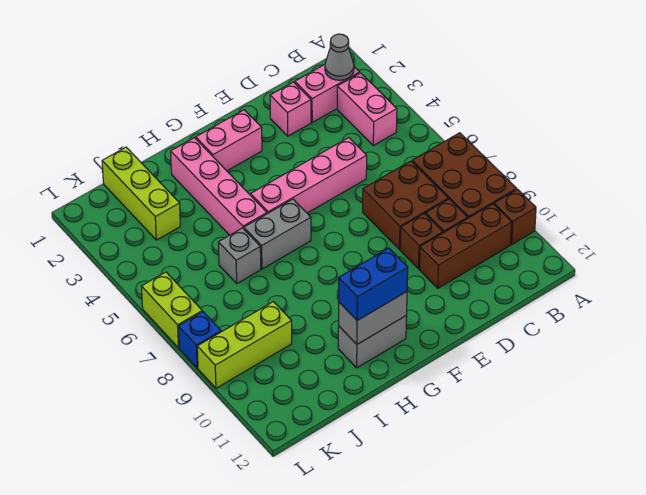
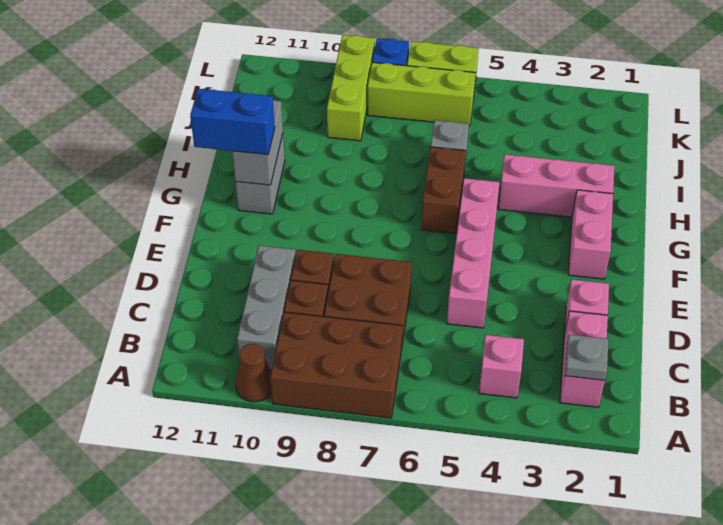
brown brick A10 level 1 -> brown cone A10 level 1
grey cone B2 level 2 -> grey plate B2 level 2
pink brick B3:B4 level 1 -> pink brick B4 level 1
brown brick B10:D10 level 1 -> grey brick B10:D10 level 1
grey brick G6:H6 level 1 -> brown brick G6:H6 level 1
blue brick G11:H11 level 3 -> blue brick G11:G12 level 3
pink brick H2:H5 level 1 -> pink brick H2:H4 level 1
lime brick J1:J3 level 1 -> lime brick K6:K8 level 1

